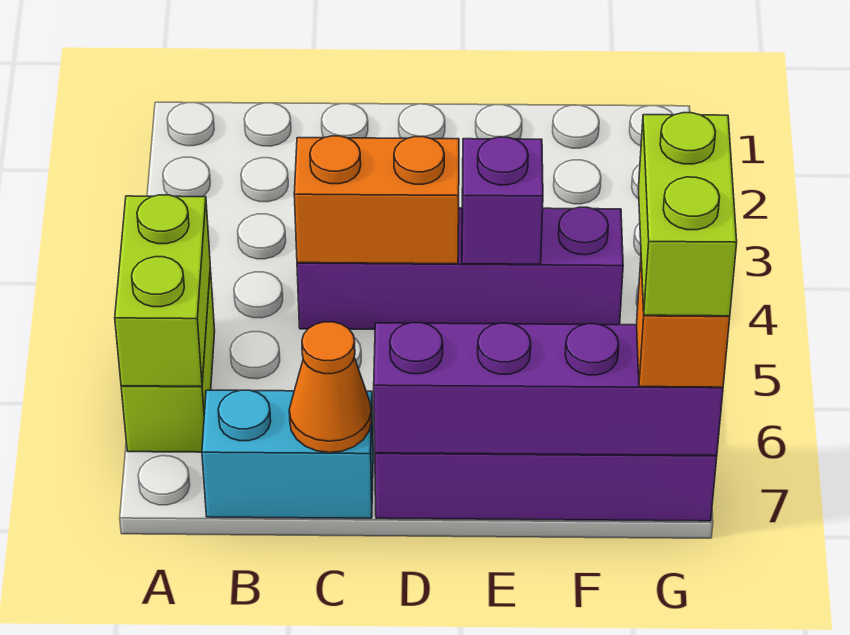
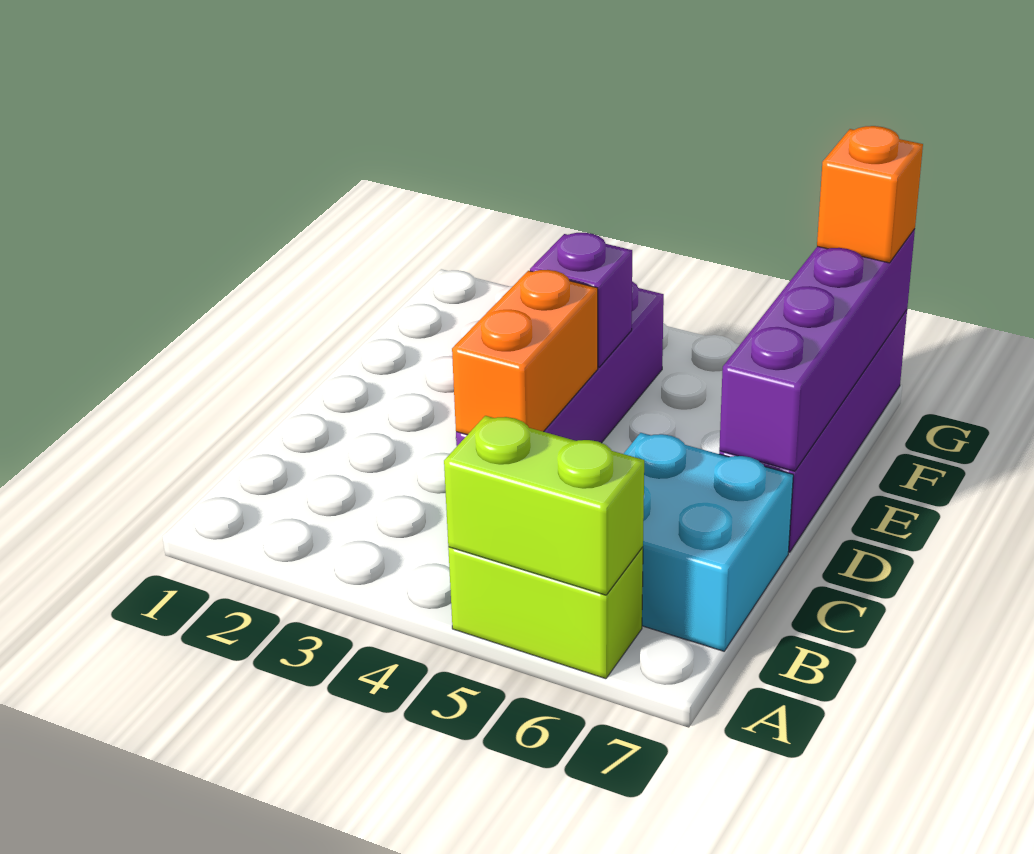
cyan brick B7:C7 level 1 -> cyan brick B6:C7 level 1
orange cone C7 level 2 -> none
lime brick G6:G7 level 4 -> none

